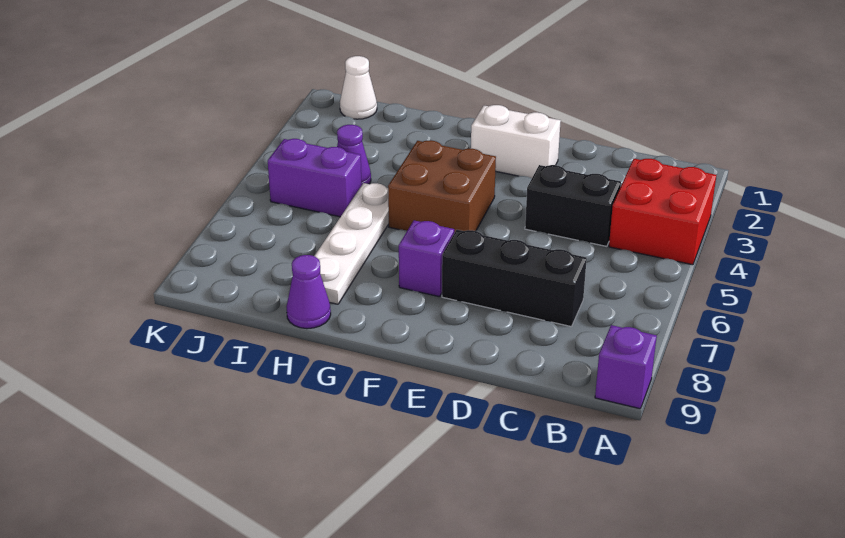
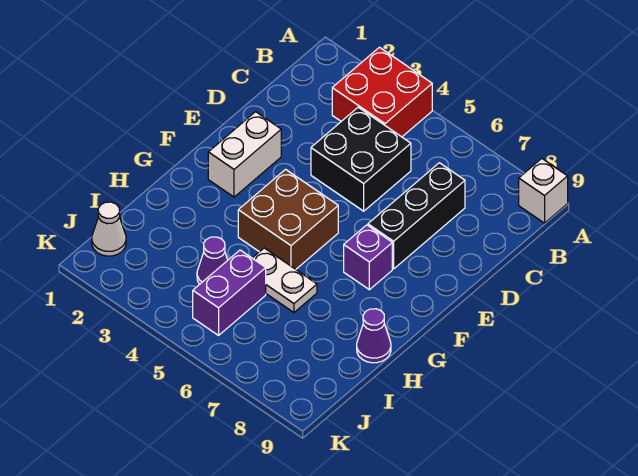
purple brick A9 level 1 -> white brick A9 level 1
black brick C4:D4 level 1 -> black brick C4:D5 level 1
white plate H5:H8 level 1 -> white plate H5:H6 level 1

